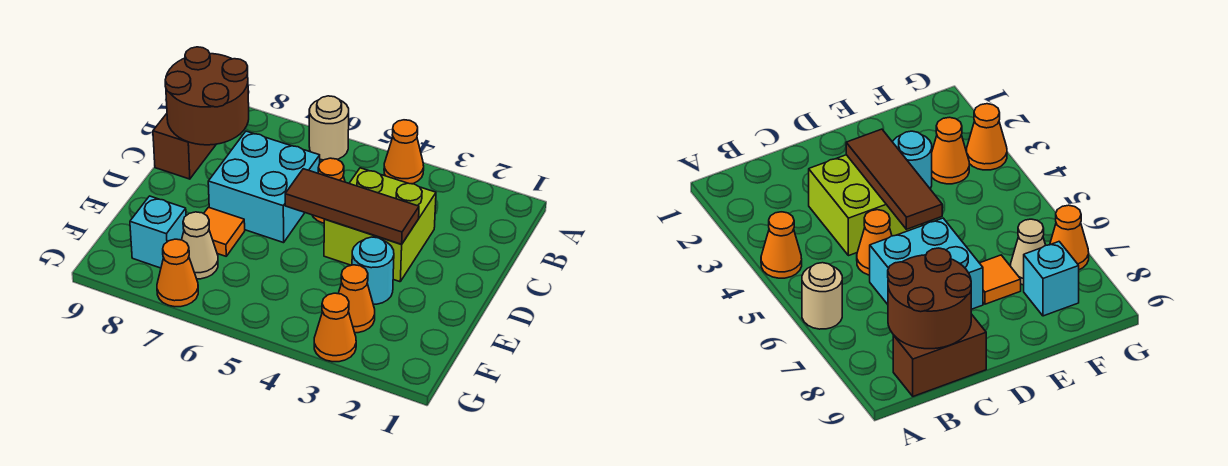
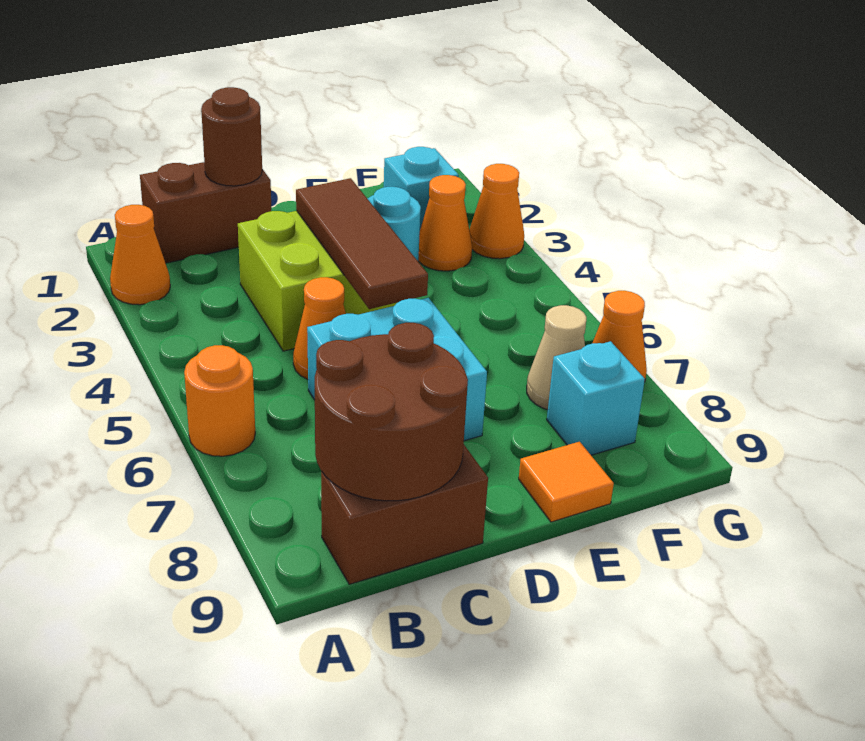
orange cone A4 level 1 -> orange cone A2 level 1
tan round brick A6 level 1 -> orange round brick A6 level 1
none -> brown brick B1:C1 level 1
none -> brown round brick C1 level 2
orange tile E7 level 1 -> orange tile E9 level 1
none -> cyan brick F2 level 1

